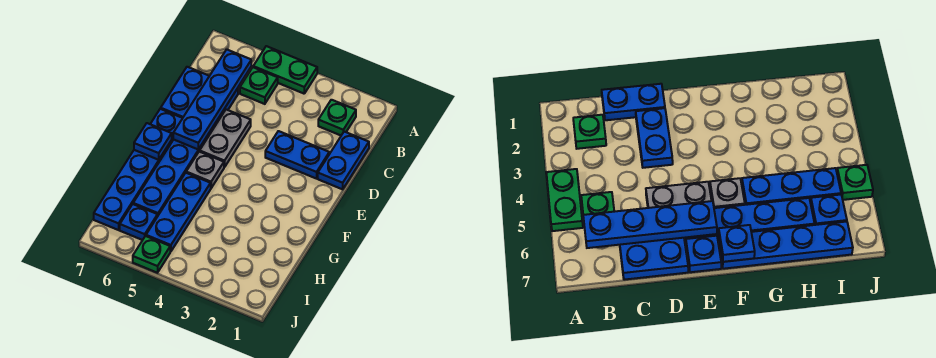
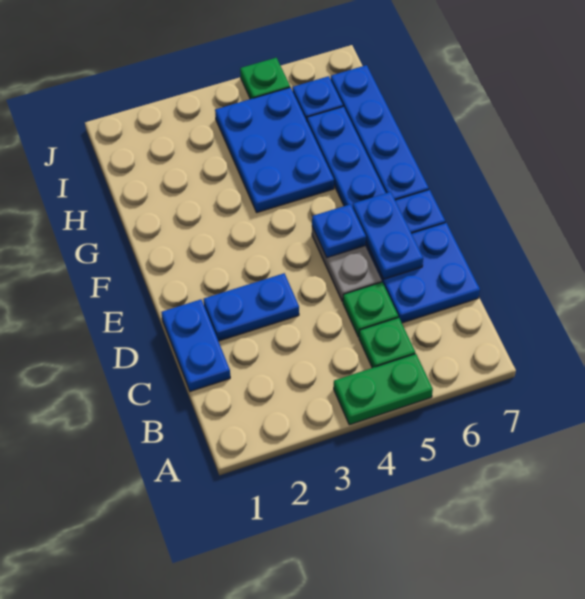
green plate B2 level 1 -> green plate C5 level 1
blue plate B6:E6 level 2 -> blue plate D6:E6 level 2
grey plate F5 level 1 -> none
blue plate F7 level 2 -> blue plate E5 level 2
blue plate G5:I5 level 1 -> blue plate G4:I5 level 1

